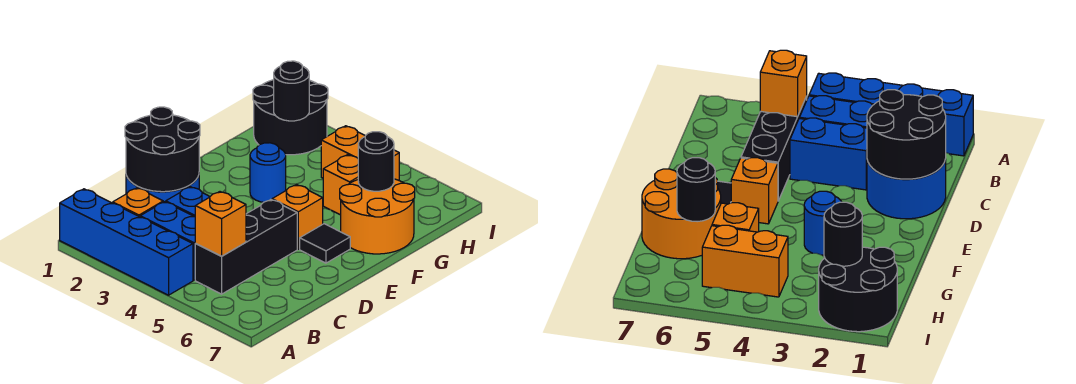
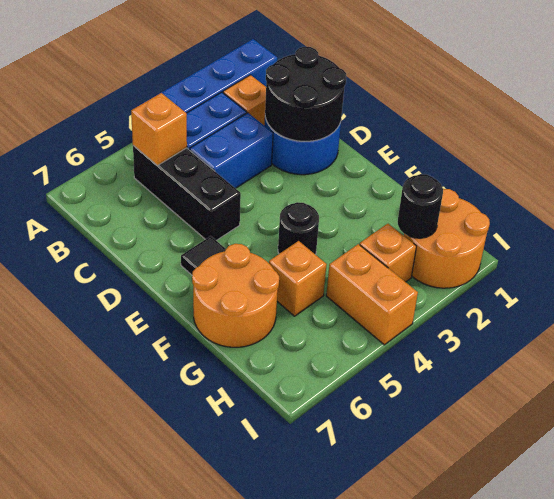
orange brick E5 level 1 -> orange brick H3 level 1
blue round brick F3 level 1 -> none
black round brick G6 level 2 -> black round brick F4 level 1
black round brick H1:I2 level 1 -> orange round brick H1:I2 level 1
orange brick H4:H5 level 1 -> orange brick H4:I4 level 1

